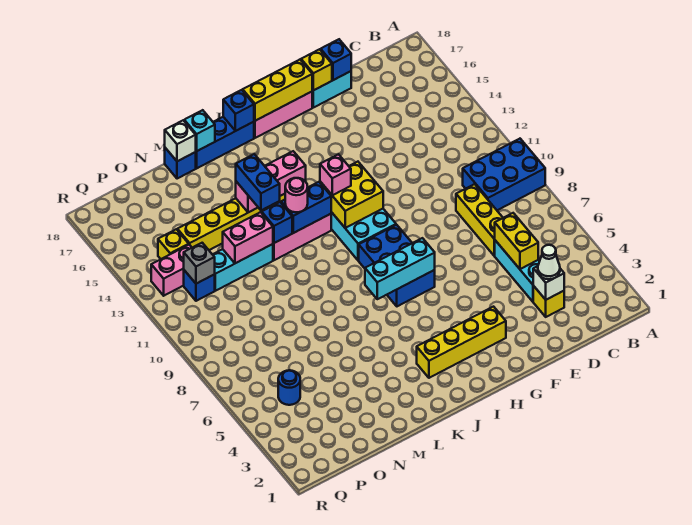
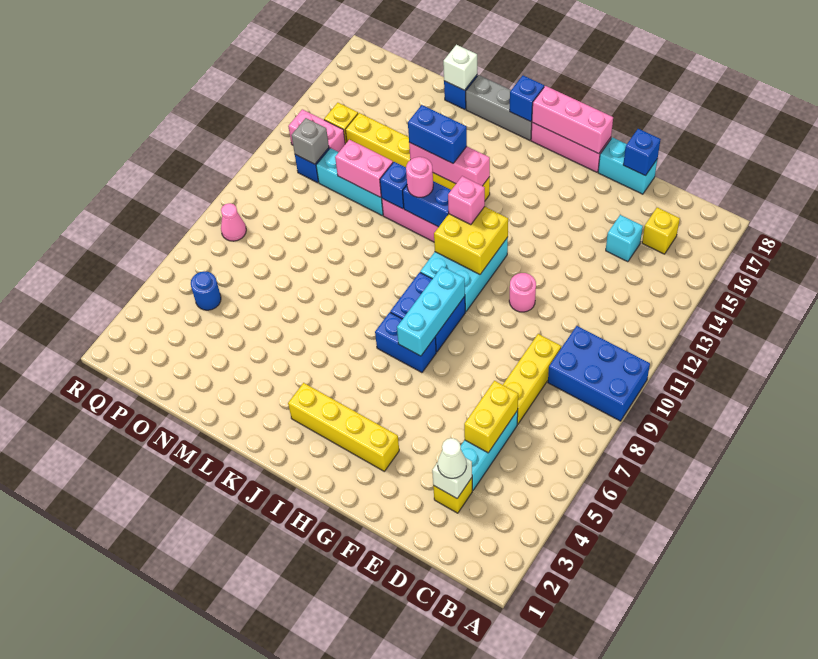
none -> pink round brick F11 level 1
yellow brick F18 level 2 -> yellow brick C16 level 1
yellow brick G18:I18 level 2 -> pink brick G18:I18 level 2
cyan brick H7:J7 level 2 -> cyan brick H7:H9 level 2
blue brick J18:L18 level 1 -> grey brick J18:L18 level 1
blue brick L13:L14 level 3 -> blue brick K14:L14 level 3
cyan brick L18 level 2 -> cyan brick D15 level 1
none -> pink cone Q8 level 1

